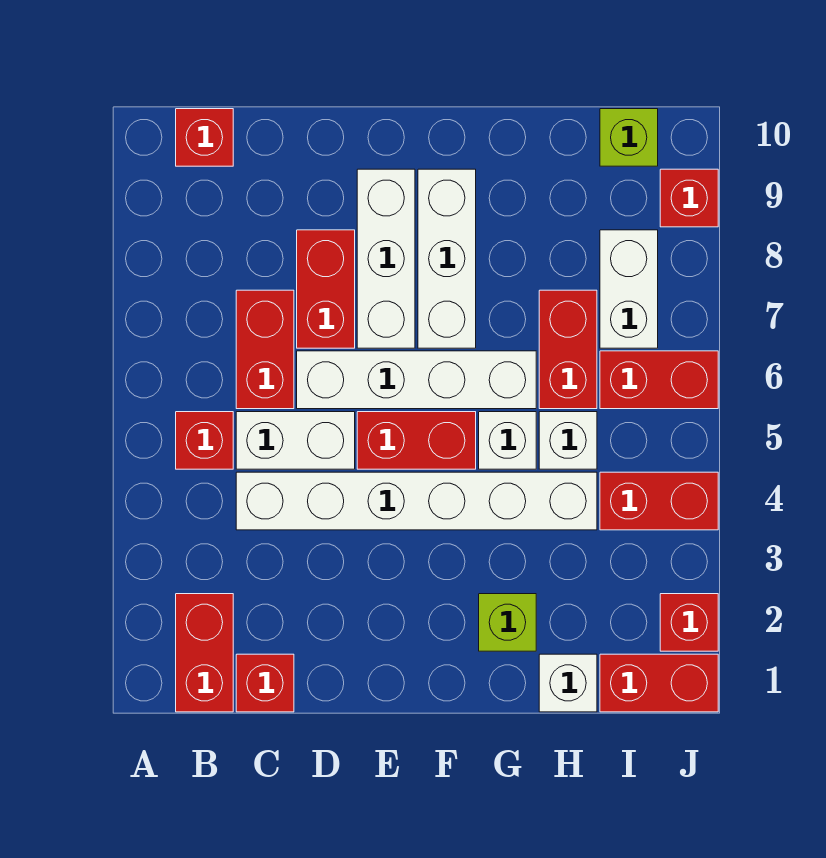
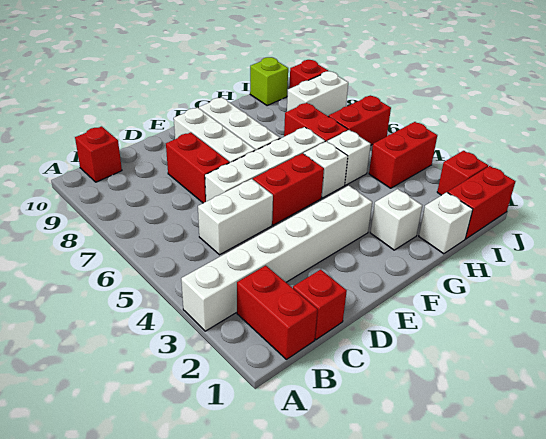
red brick B5 level 1 -> none
white brick C4:H4 level 1 -> white brick A3:F3 level 1
red brick C6:C7 level 1 -> none
lime brick G2 level 1 -> white brick G2 level 1
white brick I7:I8 level 1 -> white brick I8:J8 level 1

